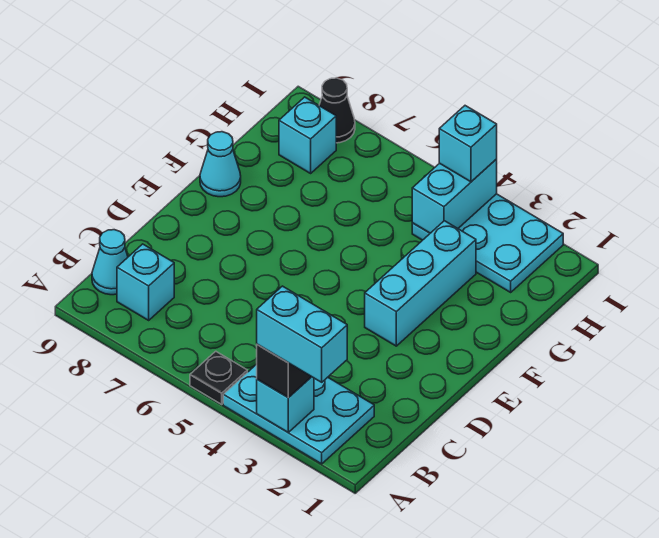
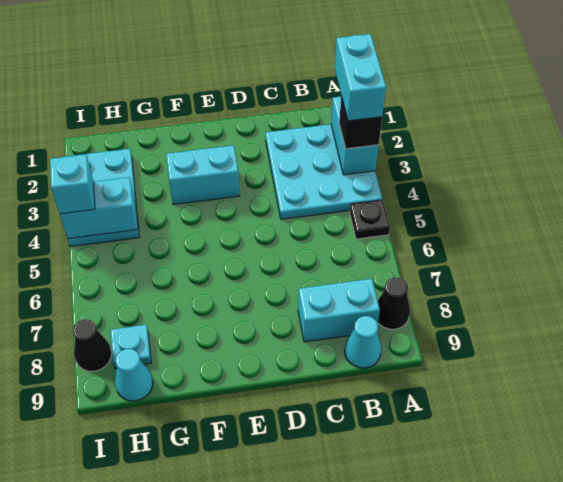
cyan plate A2:B4 level 1 -> cyan plate A2:C4 level 1
cyan brick A3 level 2 -> cyan brick A2:A3 level 2
none -> black cone A8 level 1
cyan brick B8 level 1 -> cyan brick B8:C8 level 1
cyan brick E3:G3 level 1 -> cyan brick E3:F3 level 1
cyan cone F9 level 1 -> cyan cone H9 level 1
cyan brick H8 level 1 -> cyan plate H8 level 1

